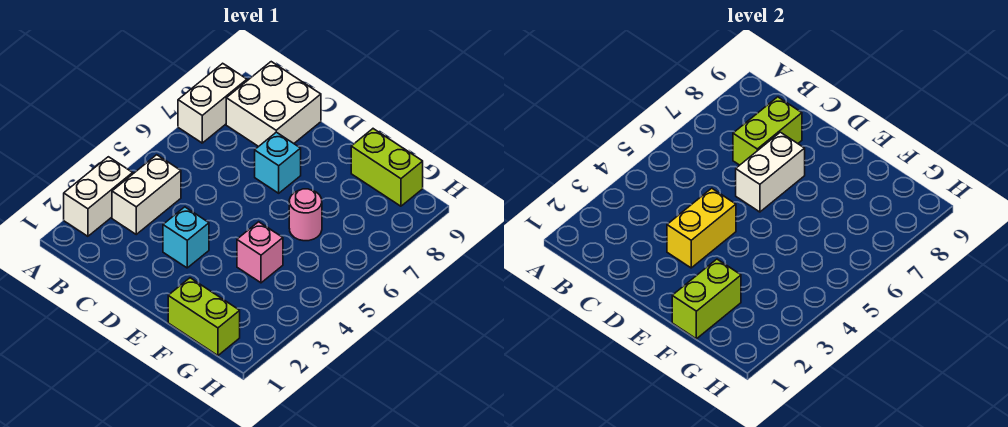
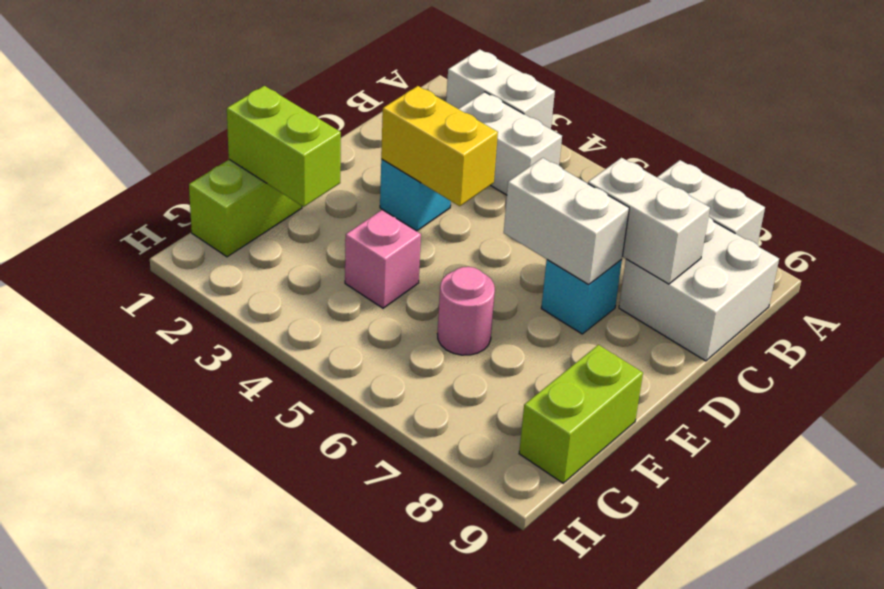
lime brick C7:C8 level 2 -> white brick C7:C8 level 2

